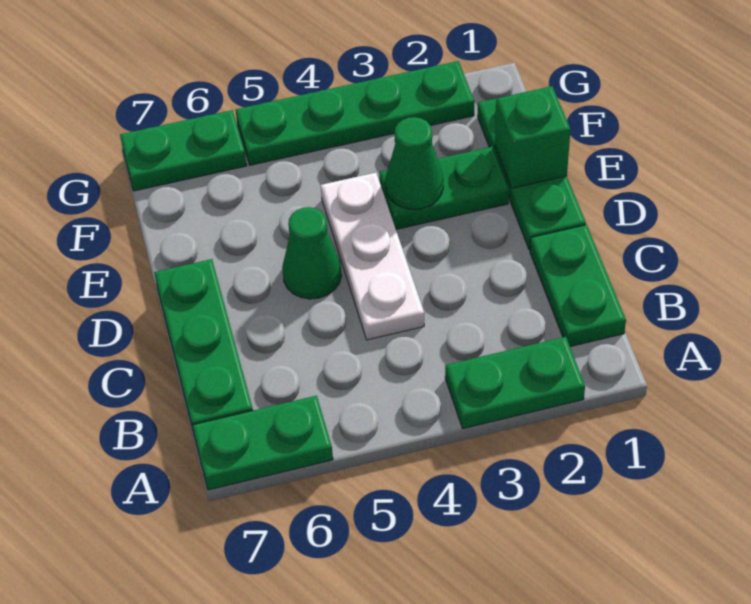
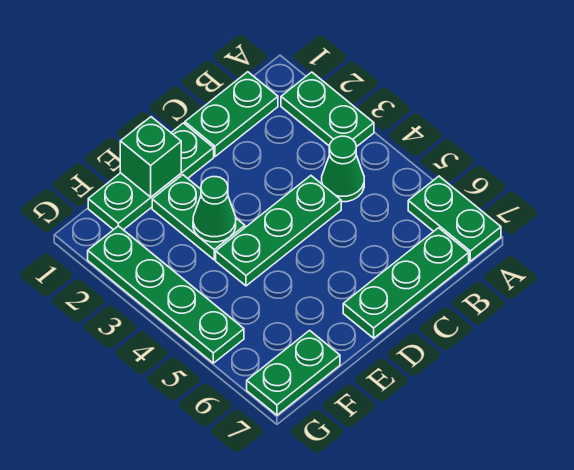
white plate C4:E4 level 1 -> green plate C4:E4 level 1
green cone D5 level 1 -> green cone B4 level 1
green plate G6:G7 level 1 -> green plate F7:G7 level 1

